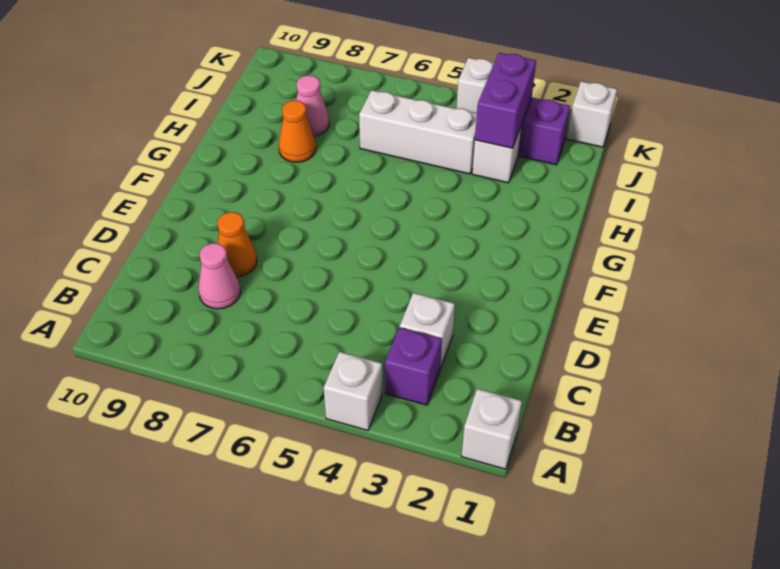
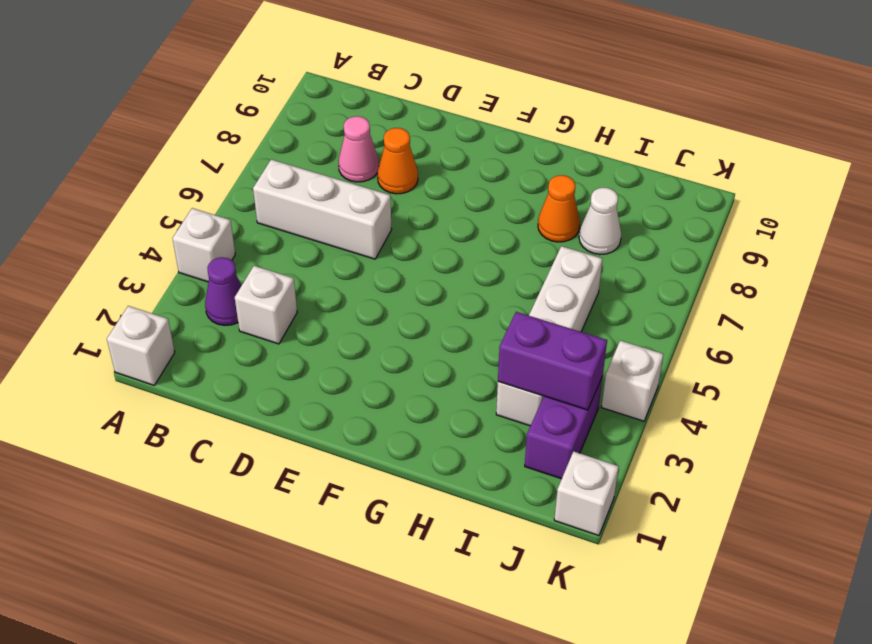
purple brick B3 level 1 -> purple cone B3 level 1
none -> white brick B6:D6 level 1
pink cone I8 level 1 -> white cone I8 level 1

